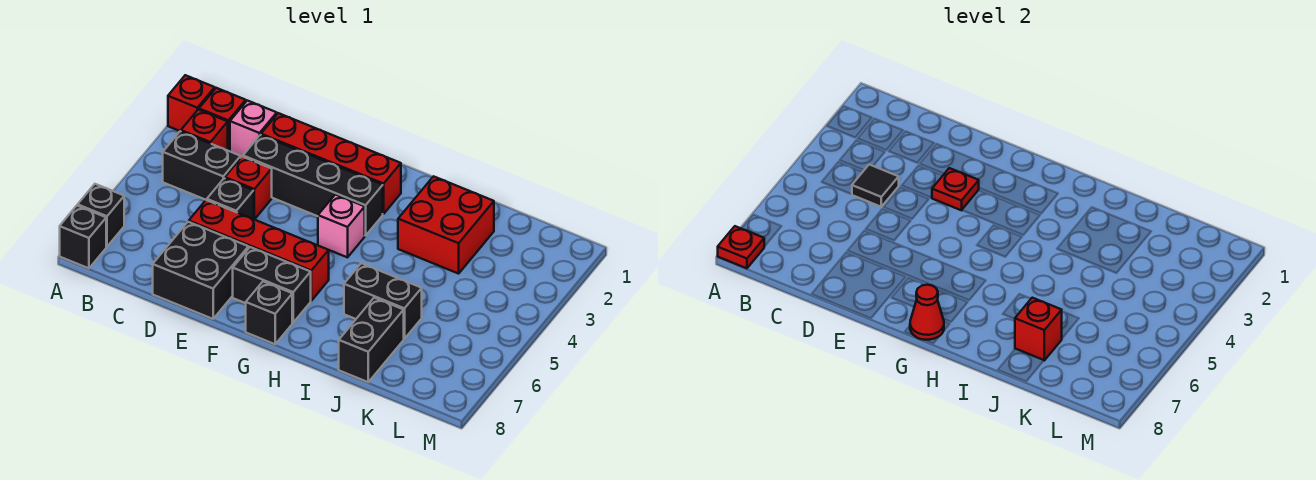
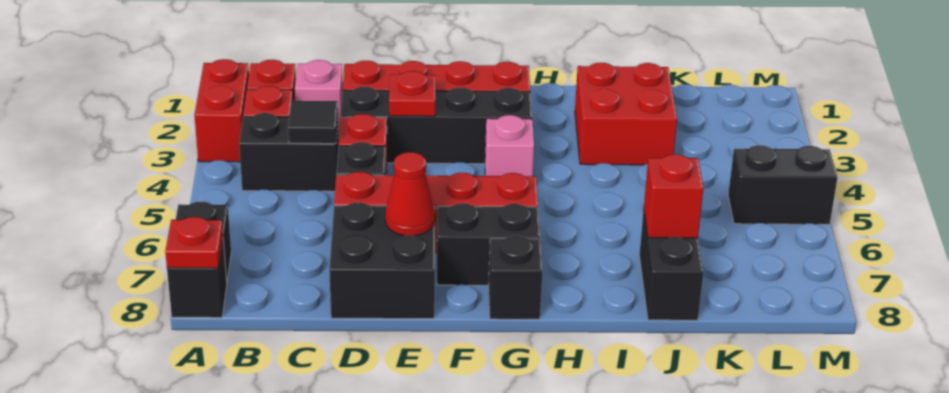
red brick A2 level 1 -> red brick A2:A3 level 1
red cone G8 level 2 -> red cone E7 level 2
black brick I6:J6 level 1 -> black brick L5:M5 level 1

